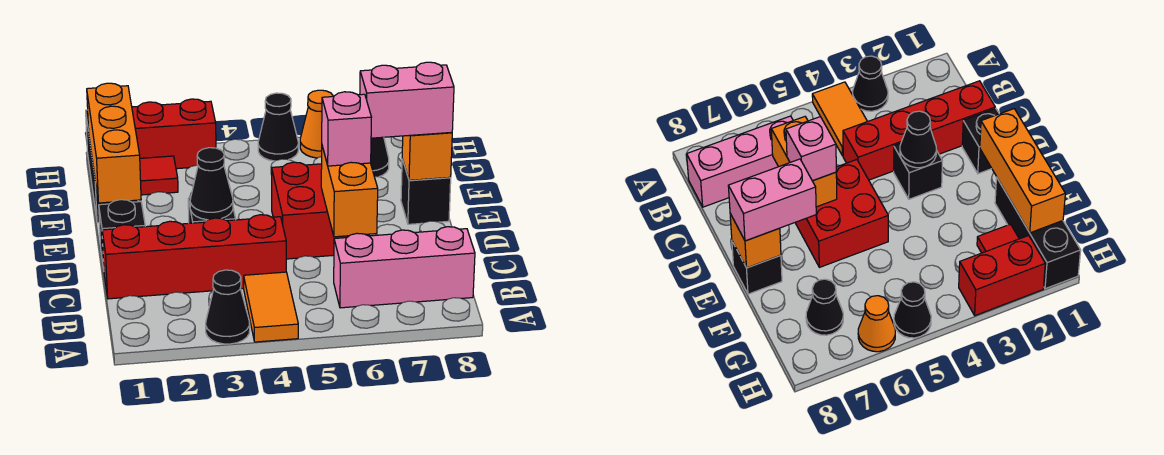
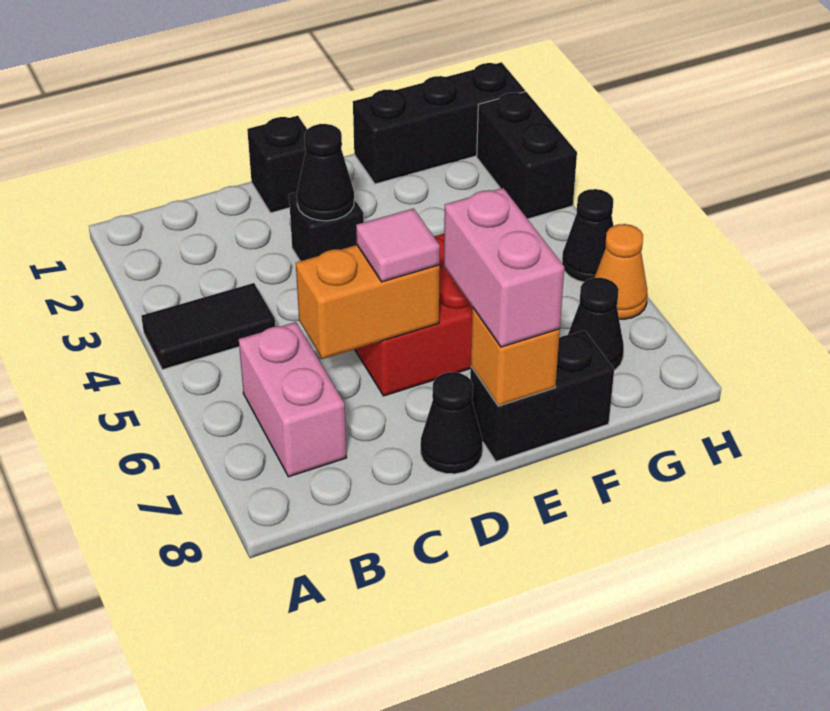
black cone A3 level 1 -> black cone D8 level 1
orange tile A4:B4 level 1 -> black tile A4:B4 level 1
pink brick B6:B8 level 1 -> pink brick B6:B7 level 1
red brick C1:C4 level 1 -> none
pink brick D6 level 3 -> pink tile D6 level 3
orange brick E1:G1 level 2 -> none
black brick E8 level 1 -> black brick E8:F8 level 1
red tile G2 level 1 -> none
red brick H2:H3 level 1 -> black brick H2:H3 level 1

